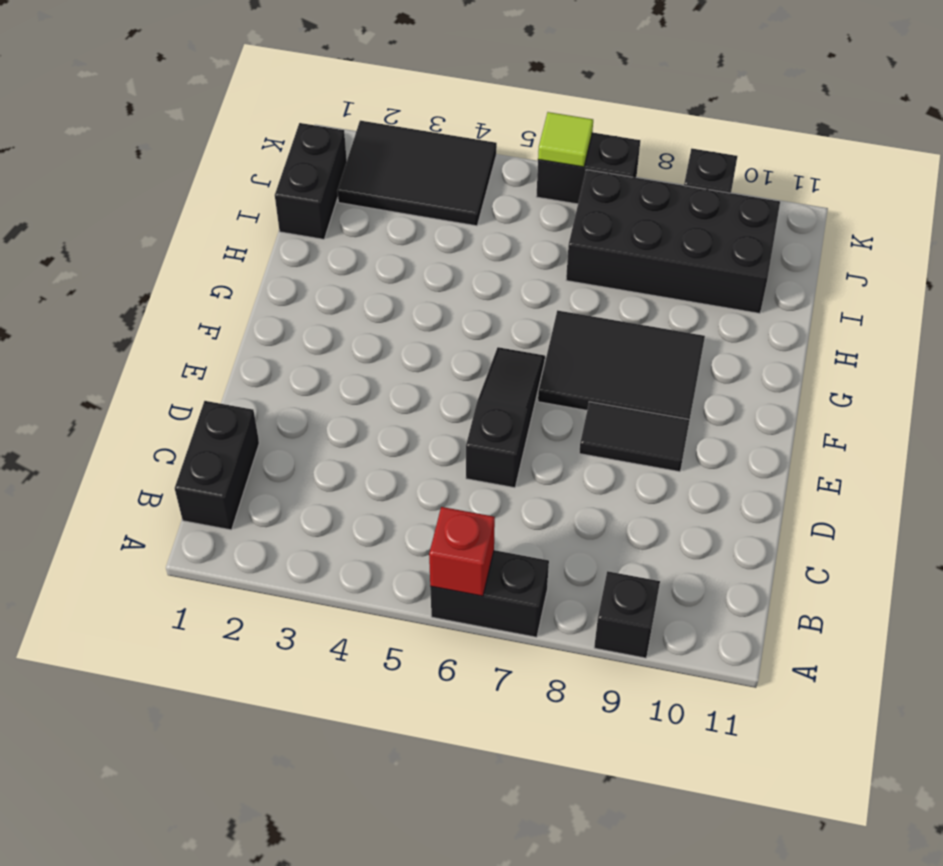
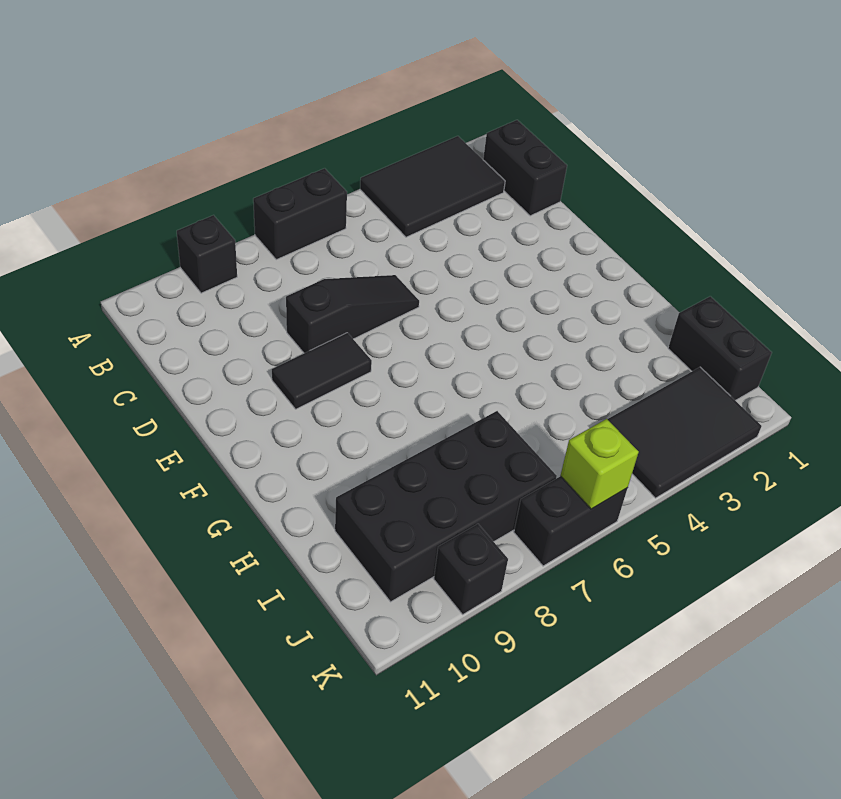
red brick A6 level 2 -> none
black slope D6:F6 level 1 top D -> black slope D6:D8 level 1 top 8
black tile F7:G9 level 1 -> black tile A2:B4 level 1
lime tile K6 level 2 -> lime brick K6 level 2

